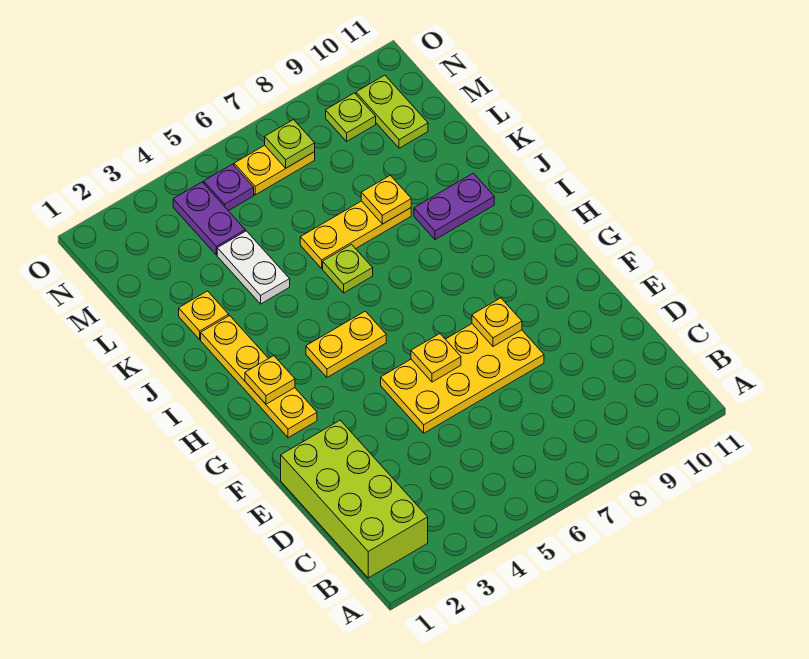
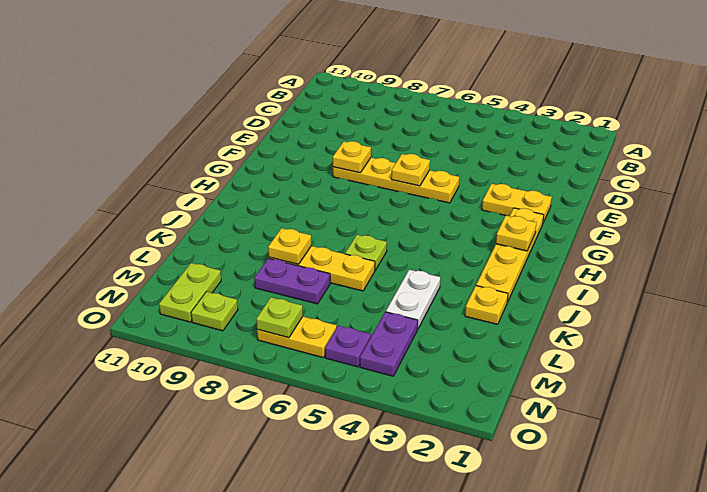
lime brick B1:E2 level 1 -> none
yellow plate E5:F8 level 1 -> yellow plate F5:F8 level 1
yellow plate H4:H5 level 1 -> yellow plate F2:F3 level 1
purple plate J9:J10 level 1 -> purple plate L7:L8 level 1

